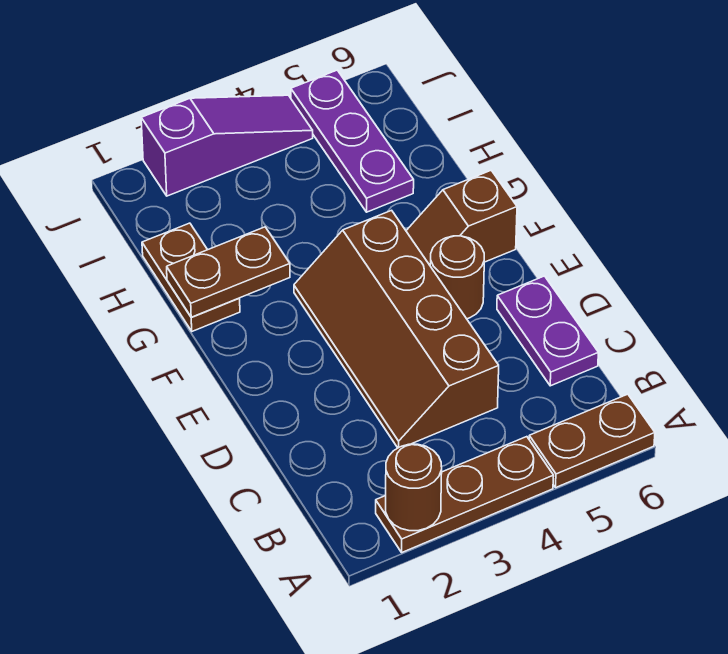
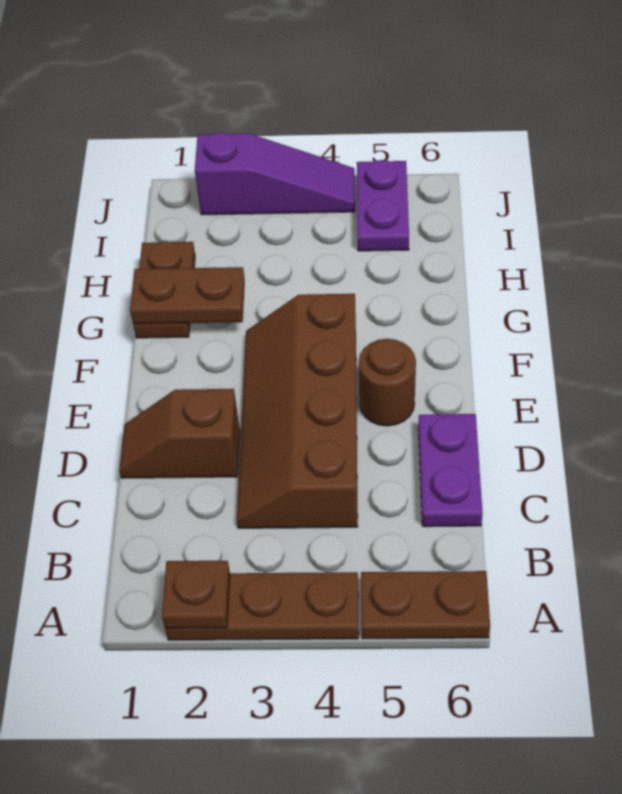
brown round brick A2 level 2 -> brown plate A2 level 2
brown slope F5:F6 level 1 top 6 -> brown slope D1:D2 level 1 top 2
purple plate H5:J5 level 1 -> purple plate I5:J5 level 1

